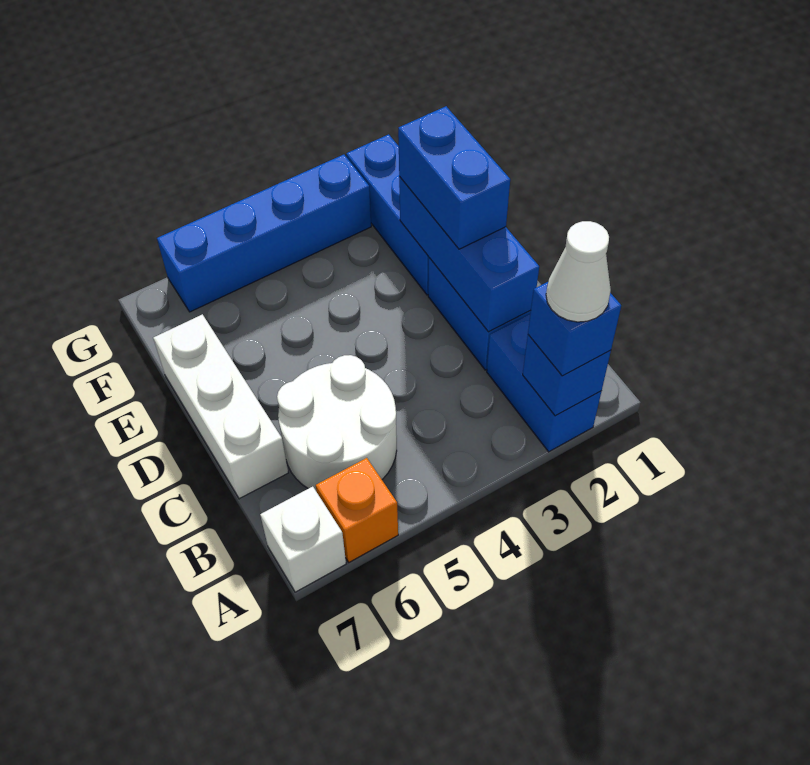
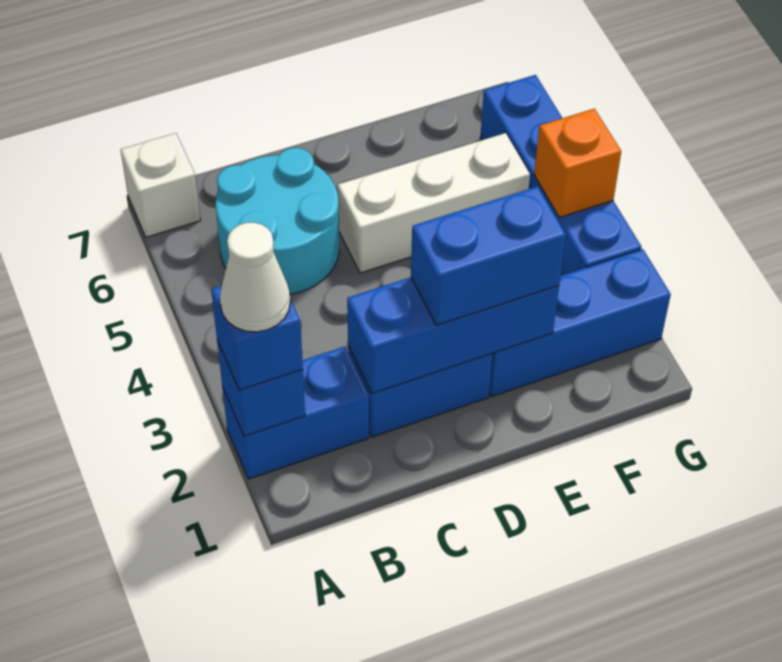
orange brick A6 level 1 -> orange brick G4 level 2
white round brick B5:C6 level 1 -> cyan round brick B5:C6 level 1
white brick C7:E7 level 1 -> white brick D5:F5 level 1

